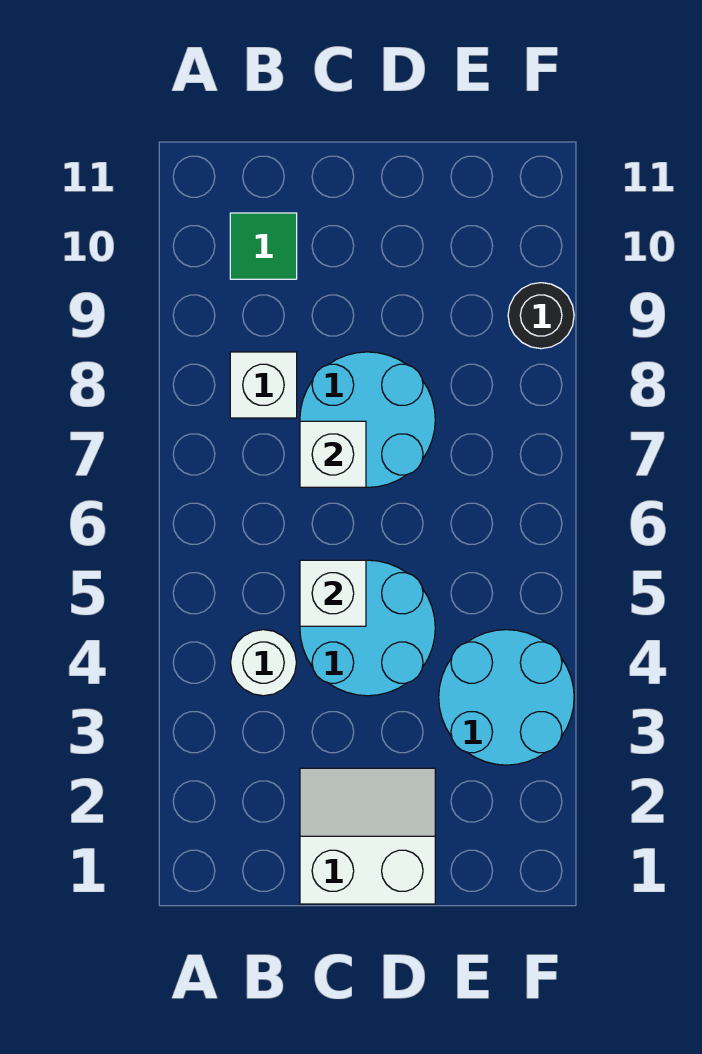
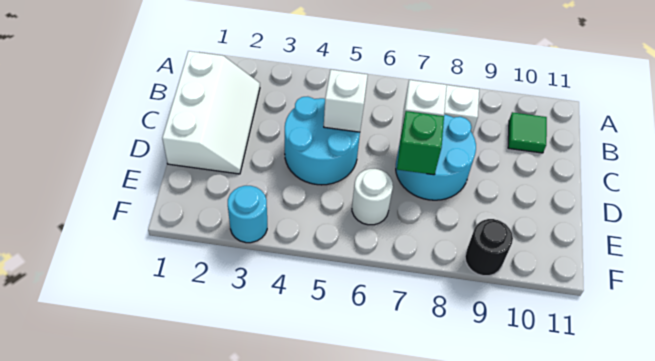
white round brick B4 level 1 -> white round brick E6 level 1
white slope C1:D2 level 1 top 1 -> white slope B1:D2 level 1 top 1
none -> green brick D7 level 2
cyan round brick E3:F4 level 1 -> cyan round brick F3 level 1

